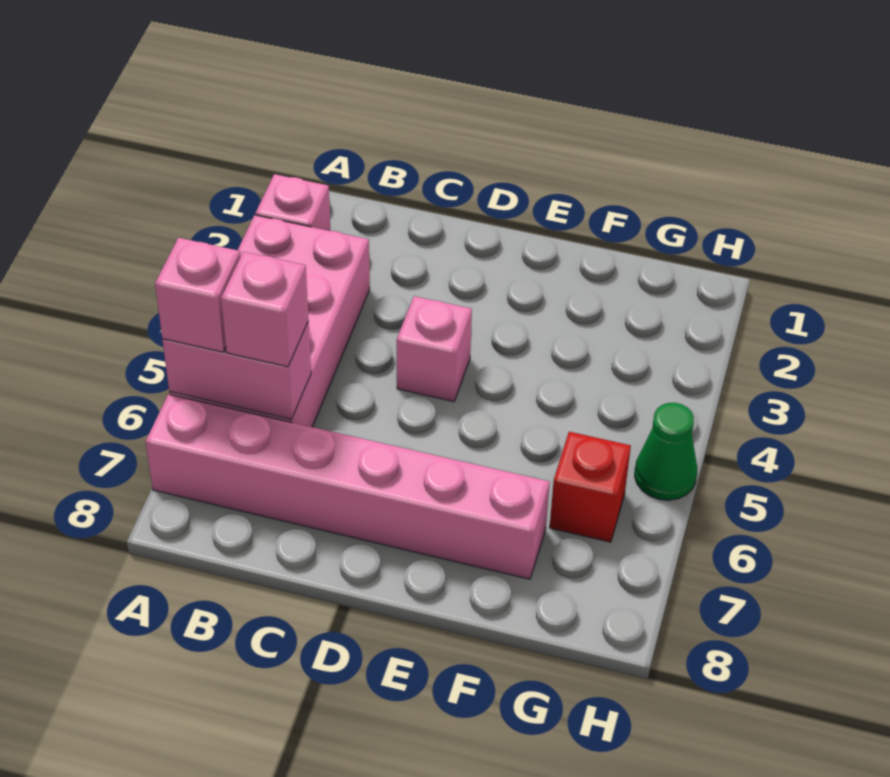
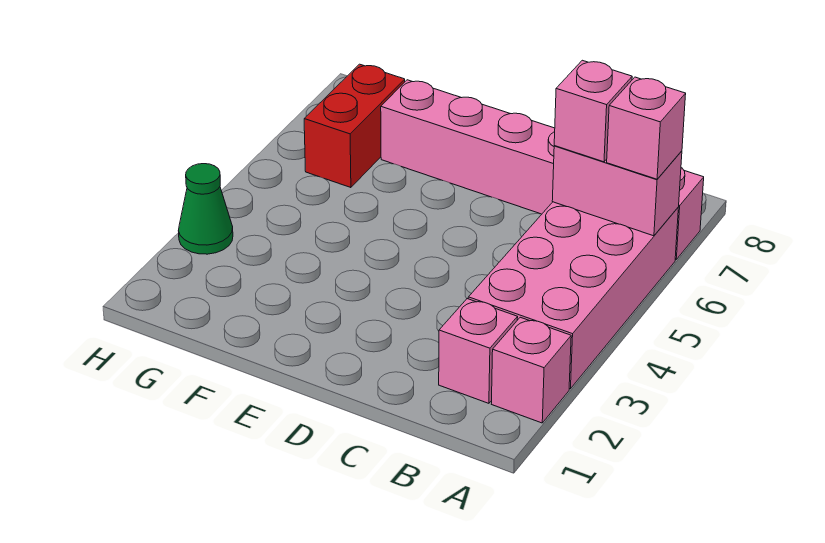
pink brick D4 level 1 -> pink brick B2 level 1
red brick G6 level 1 -> red brick G6:G7 level 1
green cone H5 level 1 -> green cone H3 level 1

